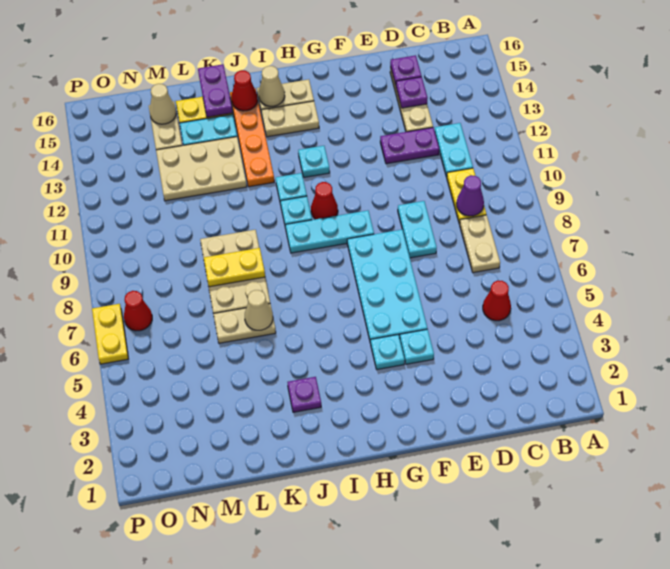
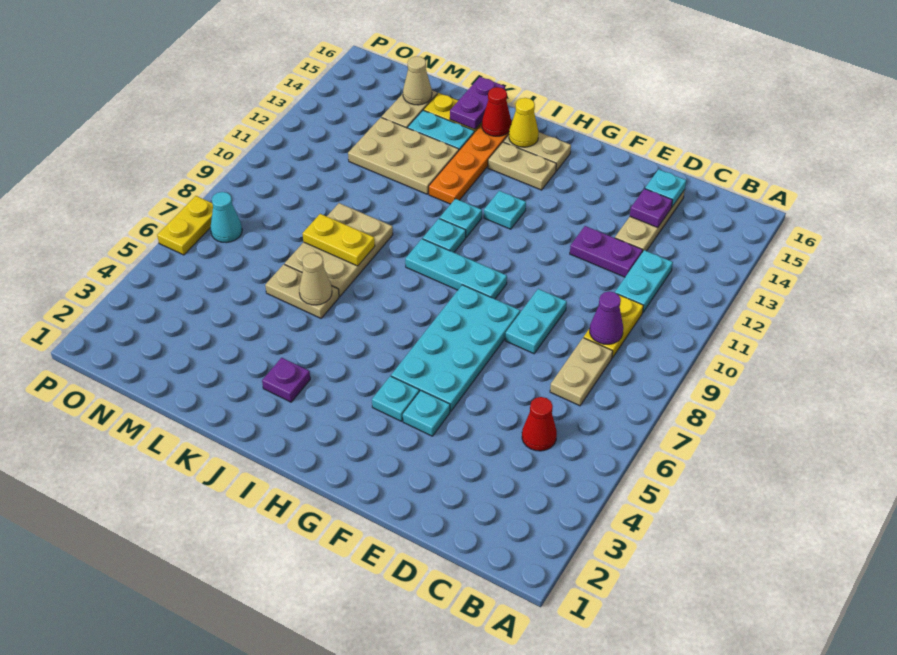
purple plate D15 level 2 -> cyan plate D15 level 2
red cone H10 level 1 -> none
tan cone I15 level 2 -> yellow cone I15 level 2
red cone O7 level 1 -> cyan cone O7 level 1

